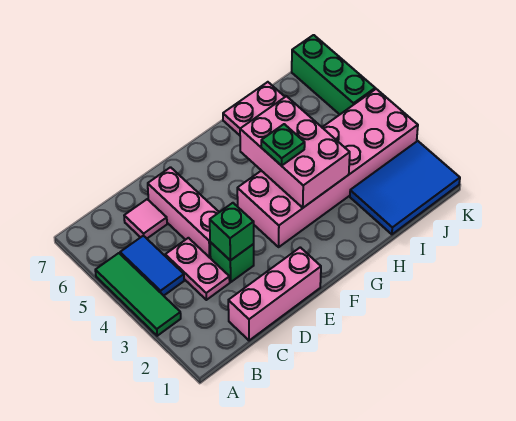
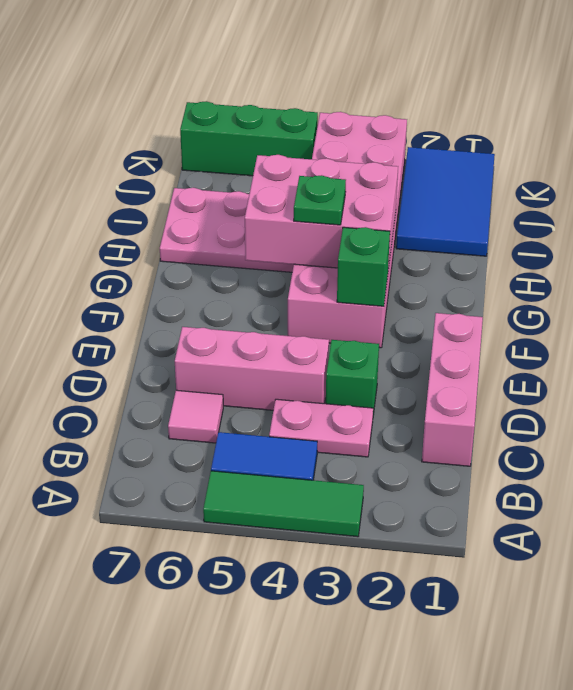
green brick D3 level 2 -> green brick F3 level 2

